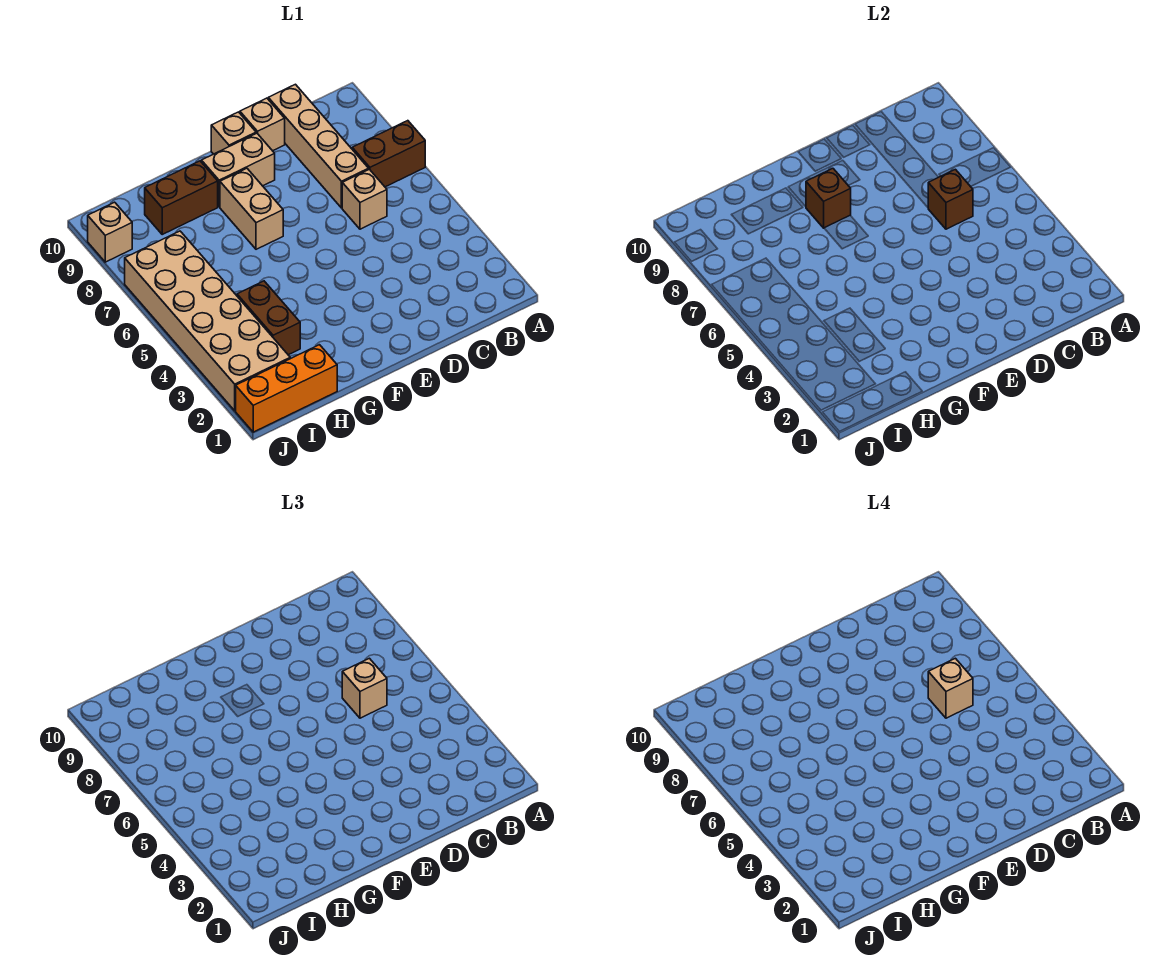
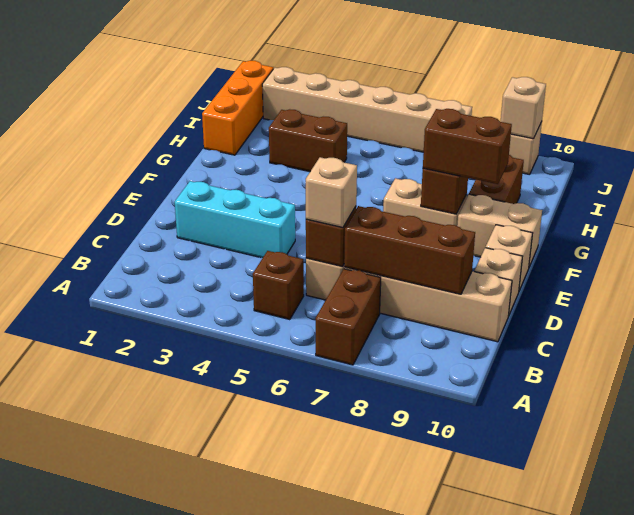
none -> brown brick B5 level 1
tan brick C6 level 4 -> tan brick J9 level 2
none -> brown brick C7:C9 level 2
none -> cyan brick D2:D4 level 1
tan brick E9:F9 level 1 -> tan brick F9:F10 level 1
none -> brown brick F8:F9 level 3
tan brick I2:J7 level 1 -> tan brick J2:J7 level 1

